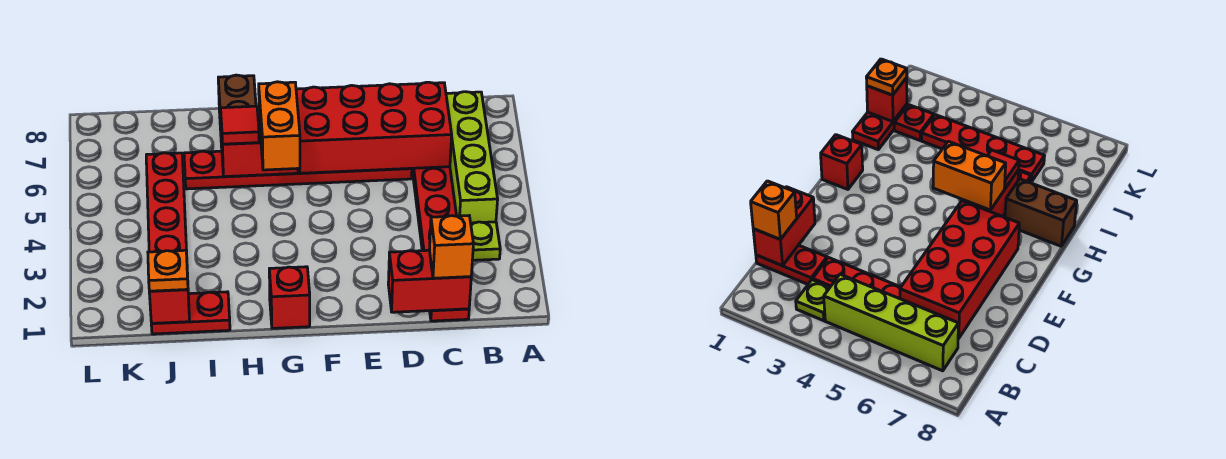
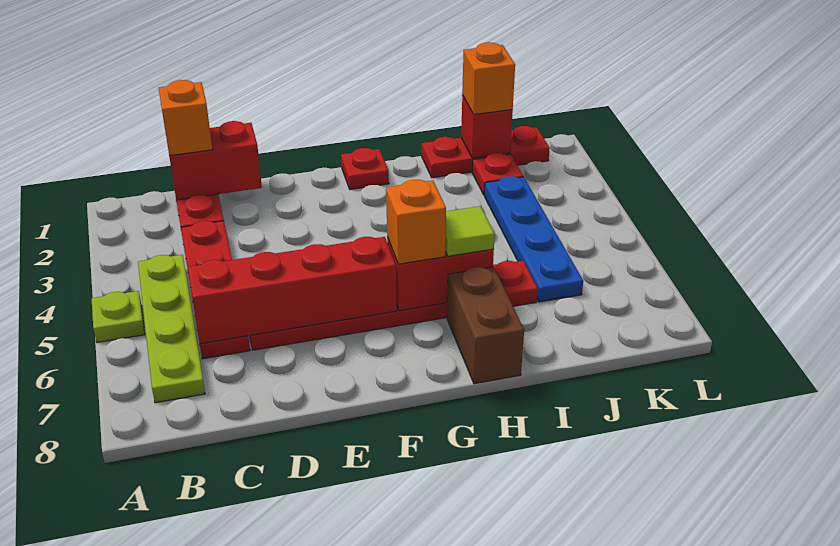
lime plate B3 level 1 -> lime plate A5 level 1
lime brick B4:B7 level 1 -> lime plate B4:B7 level 1
red brick C6:F7 level 2 -> red brick C6:F6 level 2
red brick G1 level 1 -> red plate G1 level 1
orange brick G5:G6 level 3 -> orange brick G6 level 3
red tile H6 level 3 -> lime tile H6 level 3
red plate I1:J1 level 1 -> red plate I1:K1 level 1
orange plate J1 level 3 -> orange brick J1 level 3
red plate J3:J6 level 1 -> blue plate J3:J6 level 1

